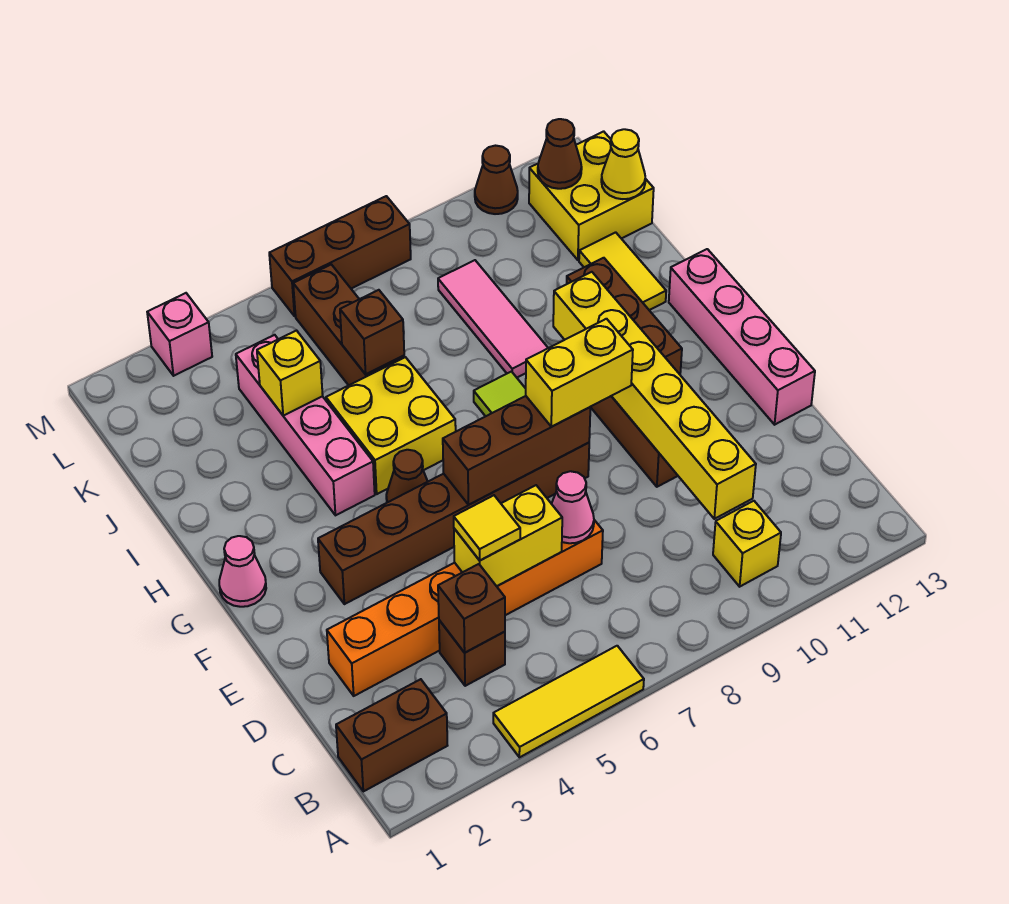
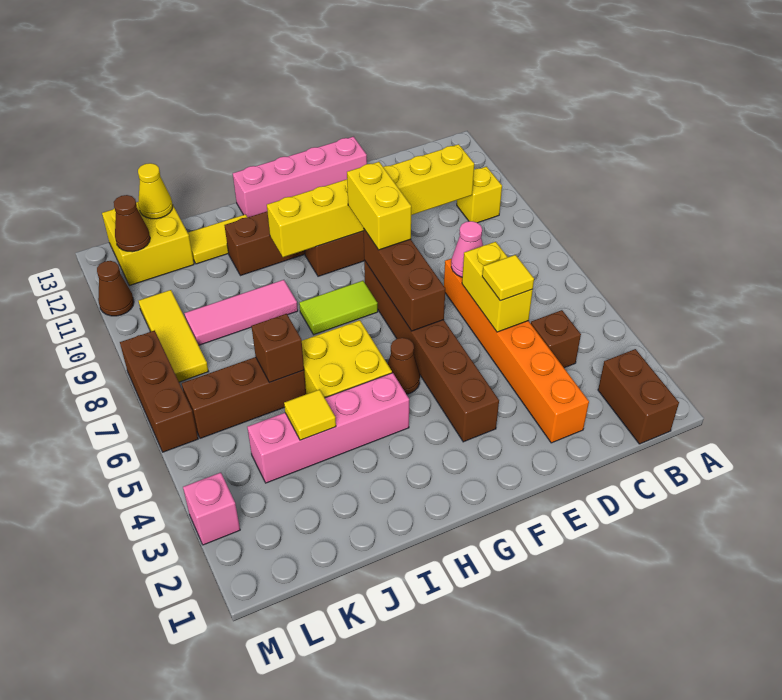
yellow tile A4:A6 level 1 -> yellow tile L8:L10 level 1
brown brick C4 level 2 -> none
pink cone G1 level 1 -> none
yellow brick J4 level 2 -> yellow tile J4 level 2

